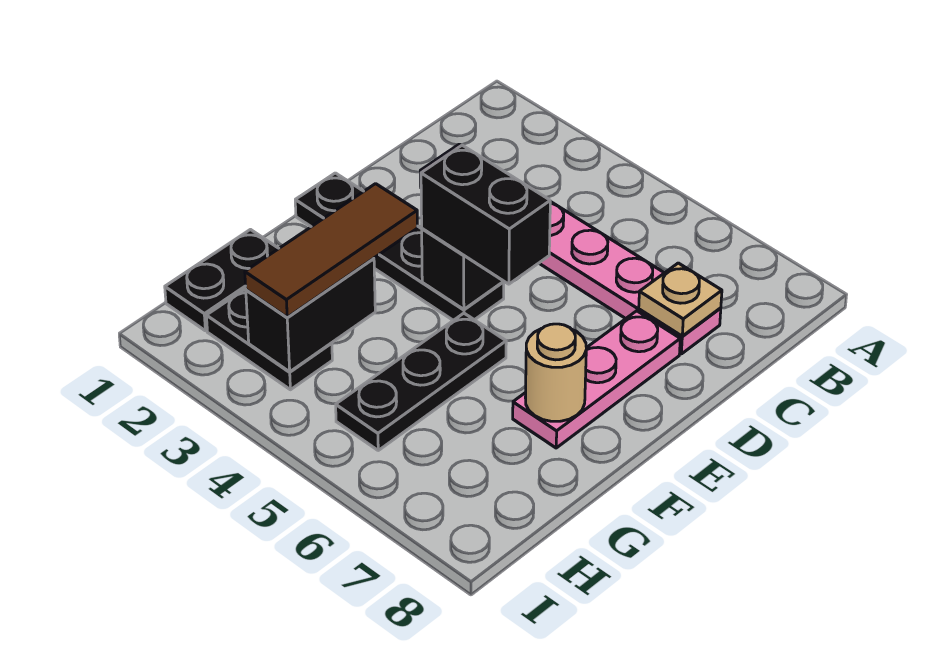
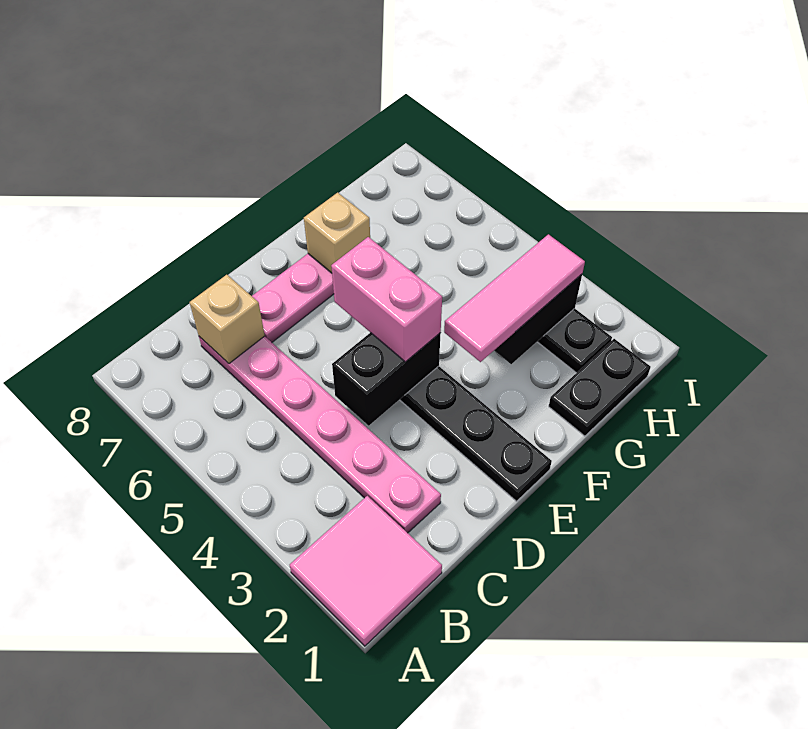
none -> pink tile A1:B2 level 1
tan plate C7 level 2 -> tan brick C7 level 2
black brick E4:E5 level 3 -> pink brick E4:E5 level 3
brown tile F3:H3 level 3 -> pink tile F3:H3 level 3
black plate F5:H5 level 1 -> none
tan round brick F7 level 2 -> tan brick F7 level 2

